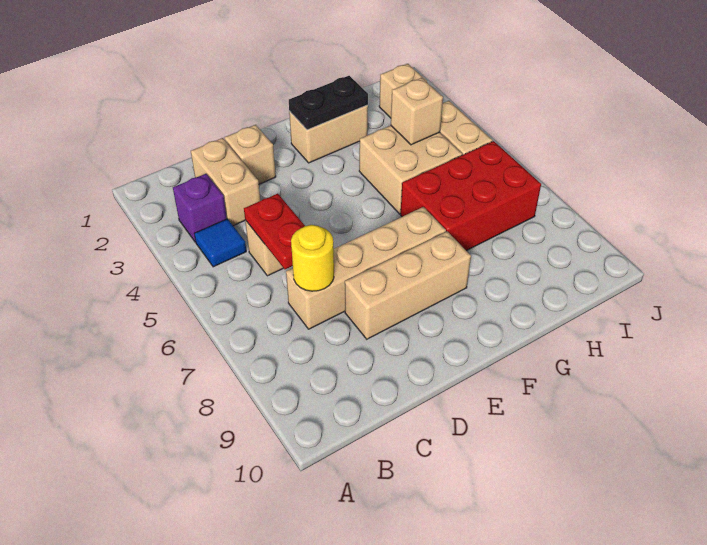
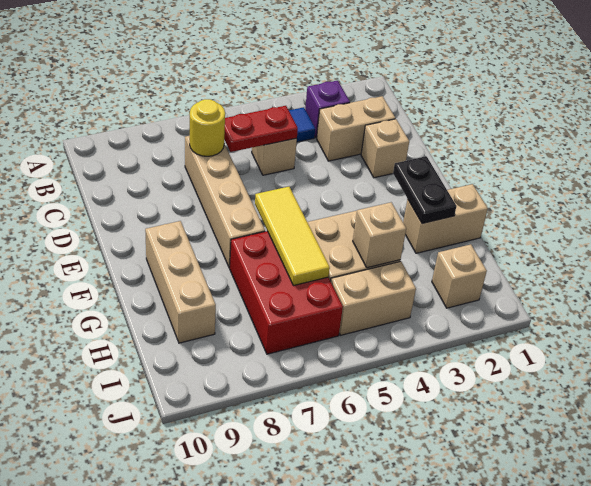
tan brick D8:F8 level 1 -> tan brick F9:H9 level 1
tan brick F2:G2 level 1 -> tan brick G1:G2 level 1
none -> yellow tile F6:H6 level 2

